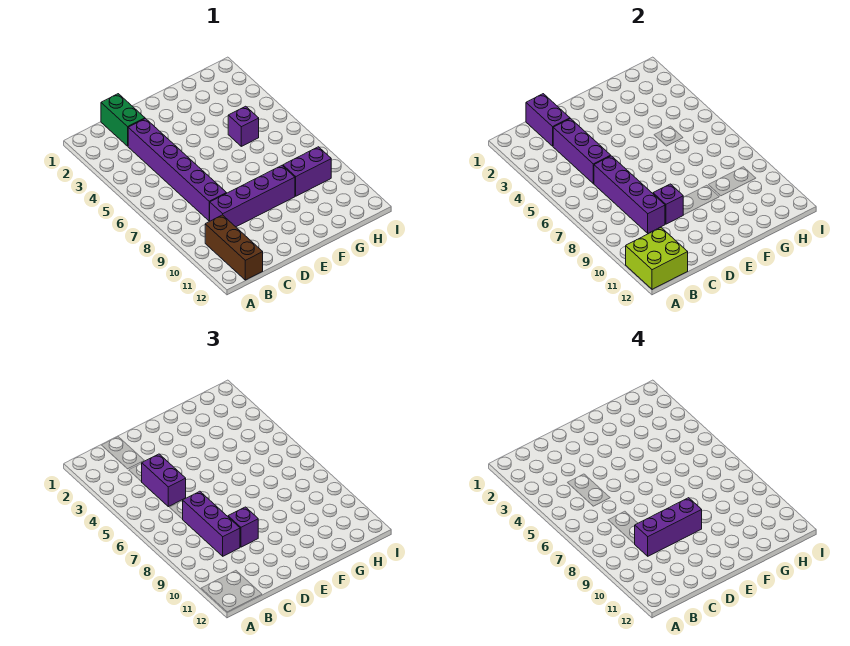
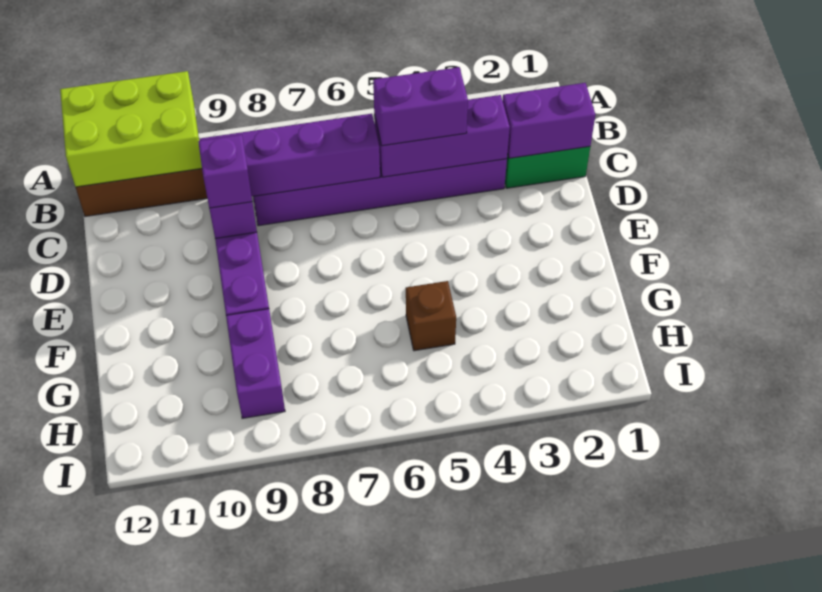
lime brick A11:B12 level 2 -> lime brick A10:B12 level 2
purple brick C7:C9 level 3 -> none
purple brick C9:E9 level 4 -> none
purple brick G5 level 1 -> brown brick G5 level 1

